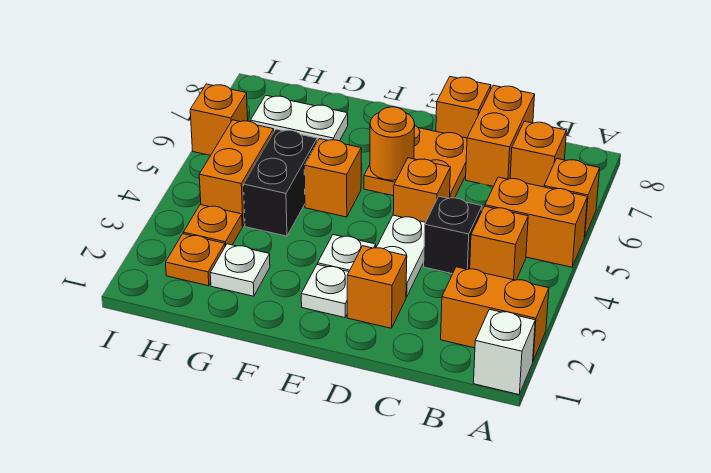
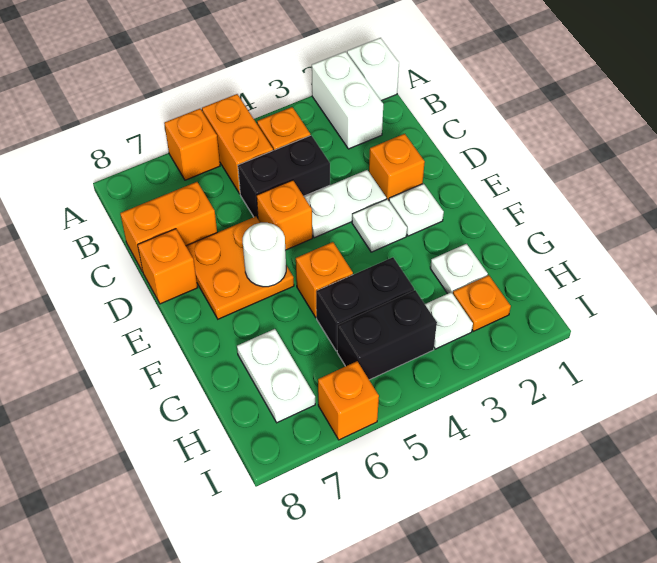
orange brick A2:B2 level 1 -> white brick A2:B2 level 1
orange brick B7 level 1 -> none
black brick C4 level 1 -> black brick C4:C5 level 1
orange round brick E6 level 2 -> white round brick E6 level 2
orange plate H3 level 1 -> white plate H3 level 1
orange brick H4:H5 level 1 -> black brick H4:H5 level 1

